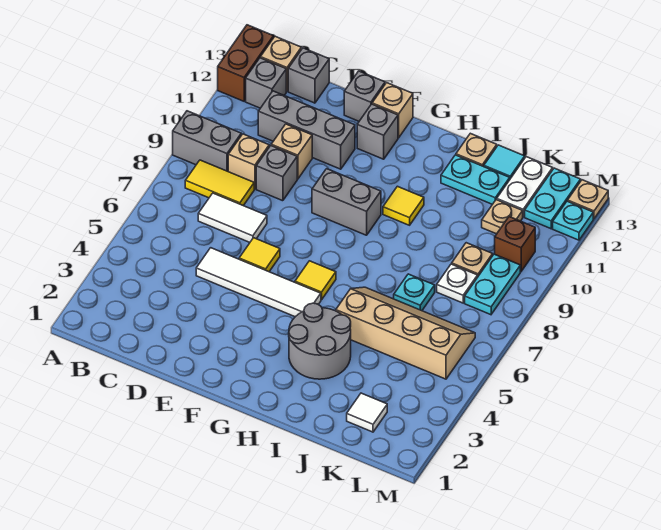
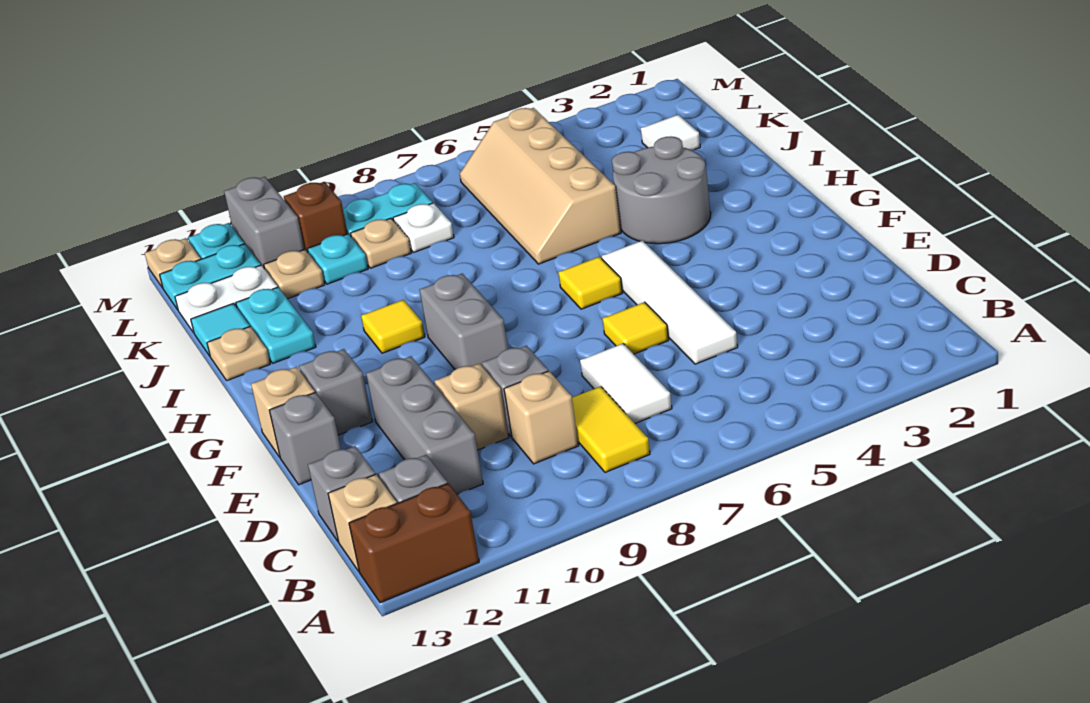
grey brick A9:B9 level 1 -> grey brick L11:M11 level 1
cyan plate J7 level 1 -> cyan plate K10 level 1

